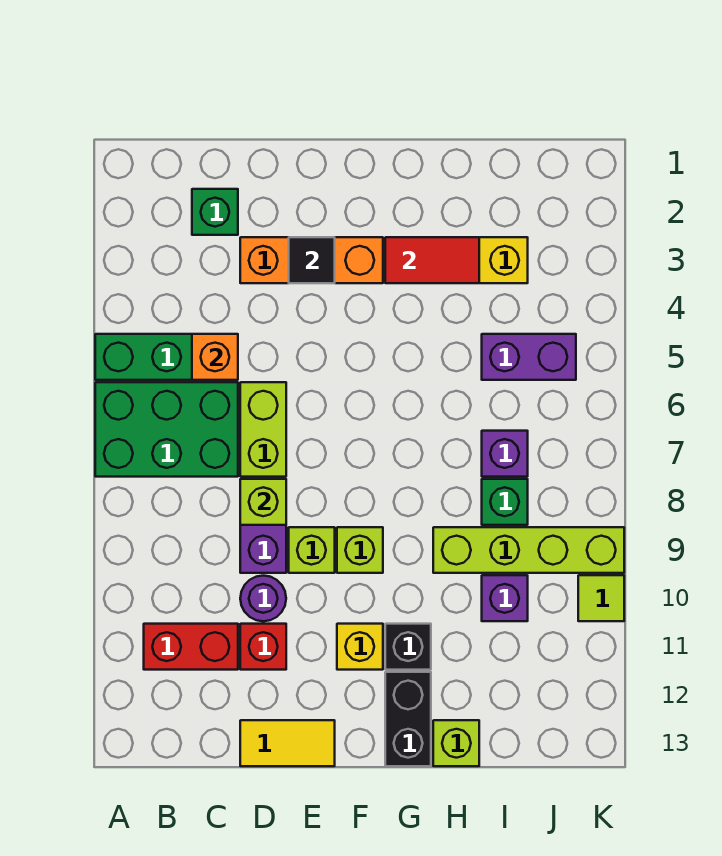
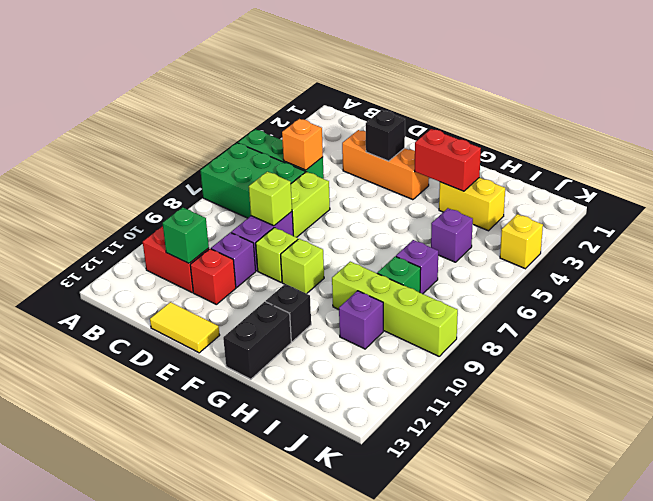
green brick C2 level 1 -> green brick C11 level 2
purple round brick D10 level 1 -> purple brick D10 level 1
black tile E3 level 2 -> black brick E3 level 2
yellow brick F11 level 1 -> yellow brick K4 level 1
red tile G3:H3 level 2 -> red brick G3:H3 level 2
lime brick H13 level 1 -> none
purple brick I5:J5 level 1 -> purple brick I5 level 1
lime tile K10 level 1 -> none

